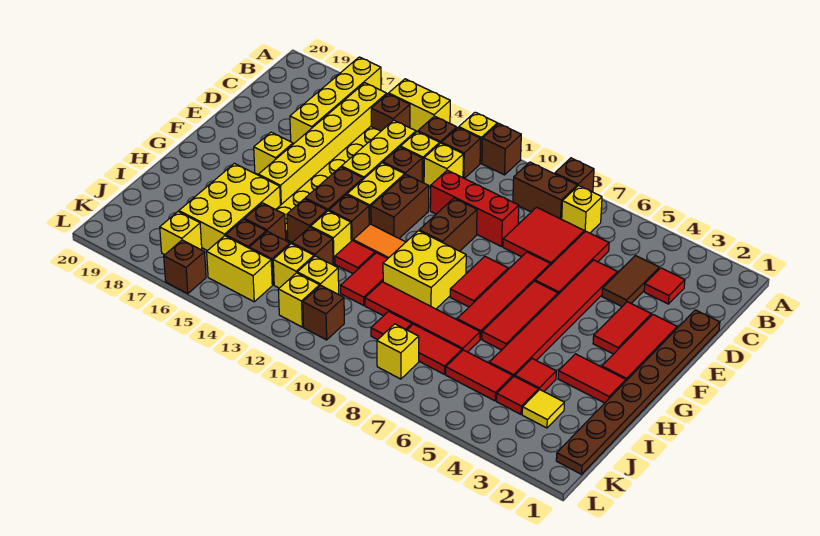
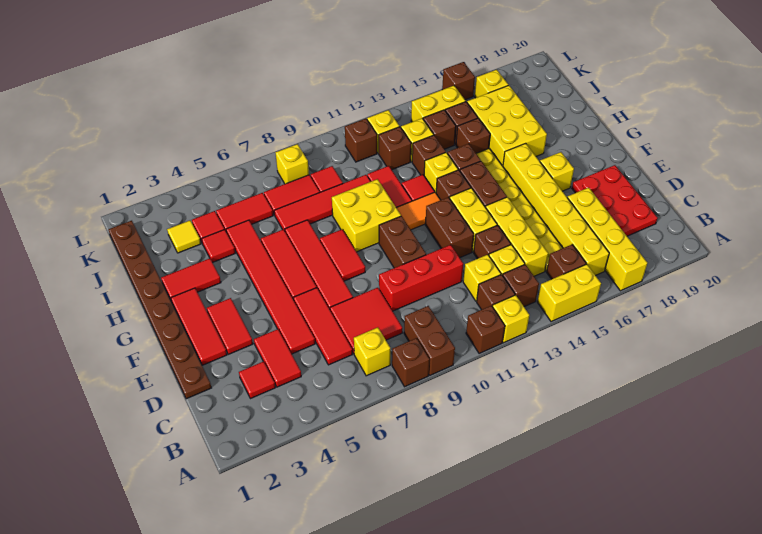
brown brick B8:B9 level 1 -> brown brick A9:B9 level 1
brown tile C4:D4 level 1 -> red tile C4:D4 level 1
none -> red plate C18:E19 level 1
yellow brick J12 level 1 -> brown brick J12 level 1

